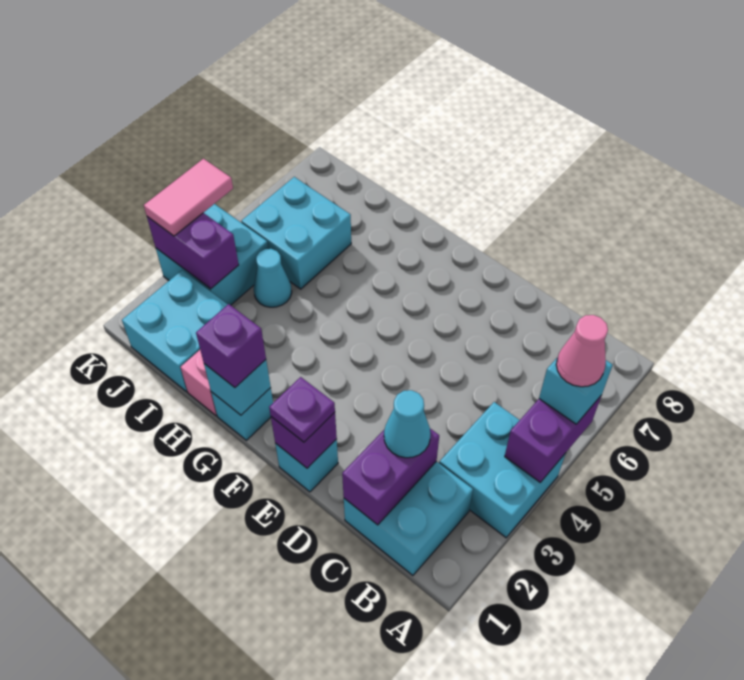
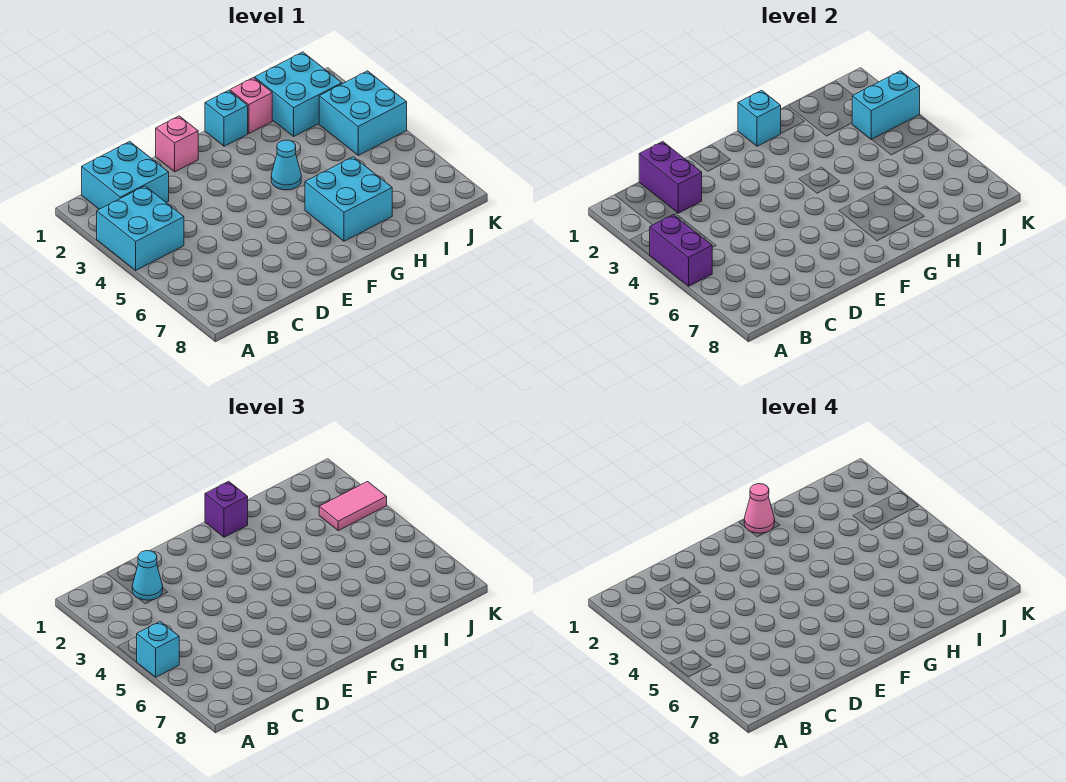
pink cone A5 level 4 -> pink cone G1 level 4
cyan brick E1 level 1 -> pink brick E1 level 1
purple brick E1 level 2 -> none
purple plate E1 level 3 -> none
cyan cone I4 level 1 -> cyan cone G4 level 1
cyan brick I5:J6 level 1 -> cyan brick G6:H7 level 1
purple brick J3:K3 level 2 -> cyan brick J3:K3 level 2
pink tile K3:K4 level 3 -> pink tile J3:K3 level 3

